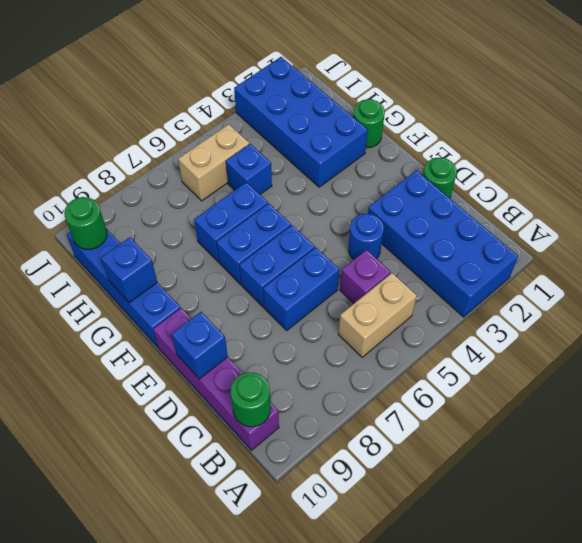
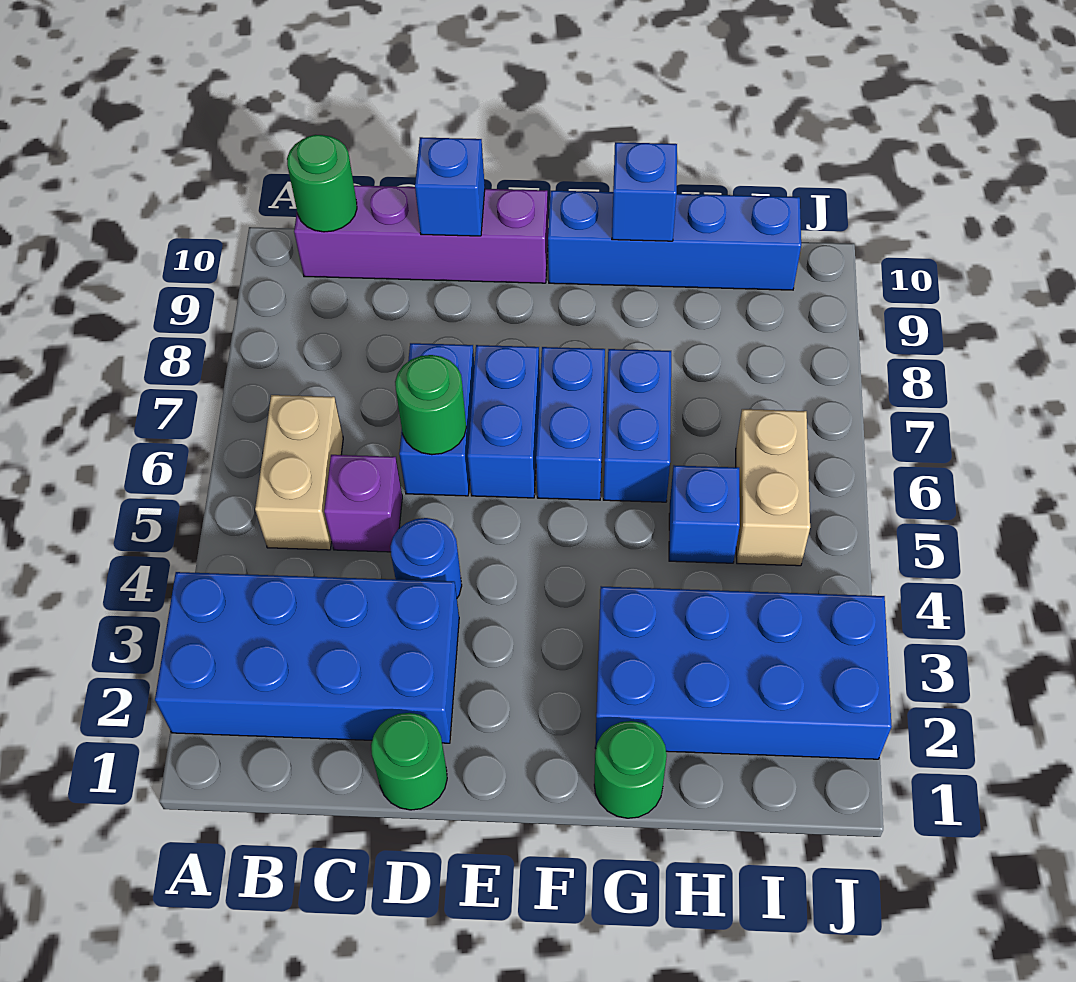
green round brick I10 level 2 -> green round brick D6 level 2

